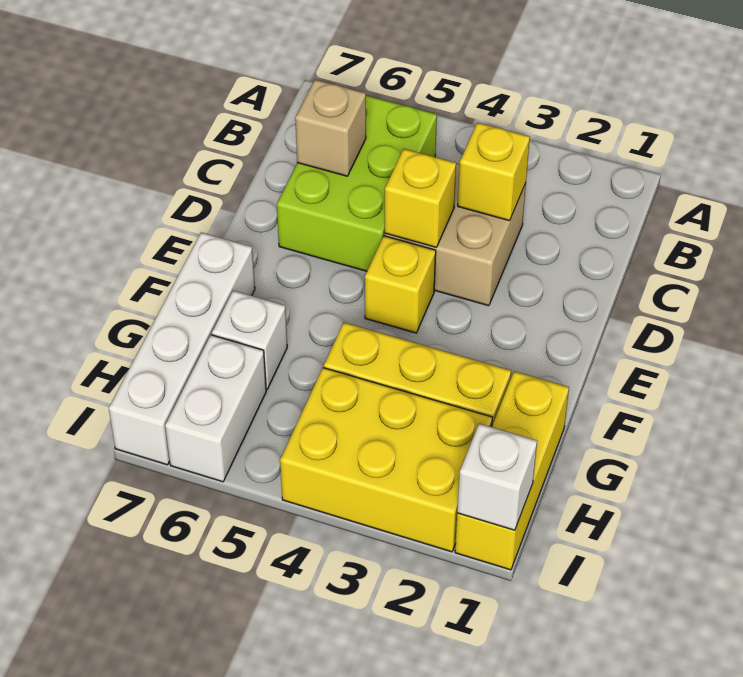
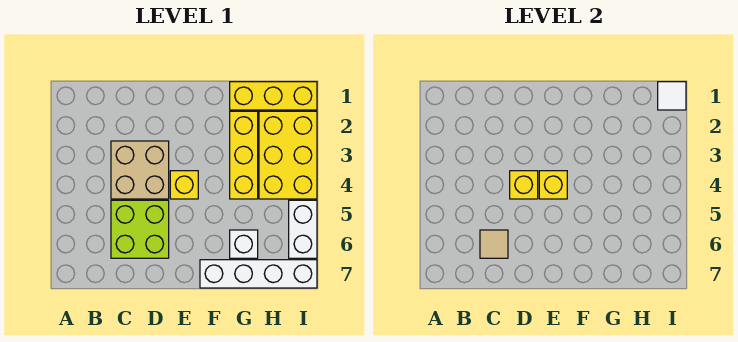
lime brick B5:D6 level 1 -> lime brick C5:D6 level 1
yellow brick C3 level 2 -> yellow brick E4 level 2
tan brick C6 level 2 -> tan tile C6 level 2
white brick H6:I6 level 1 -> white brick I5:I6 level 1
white brick I1 level 2 -> white tile I1 level 2

